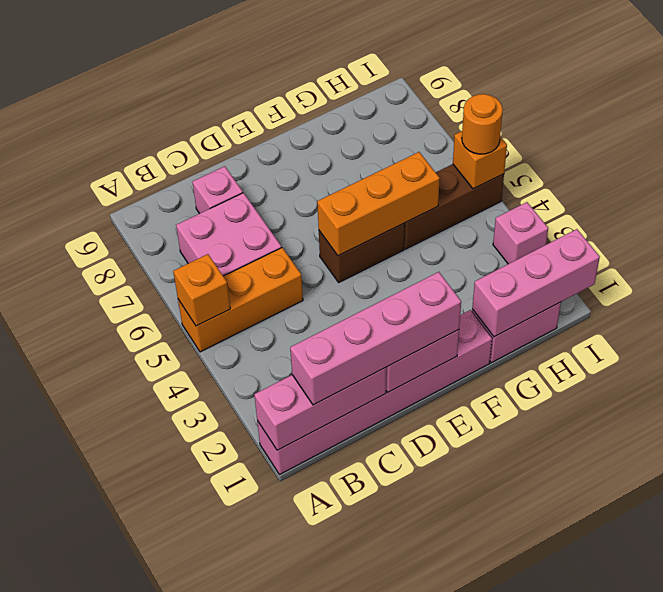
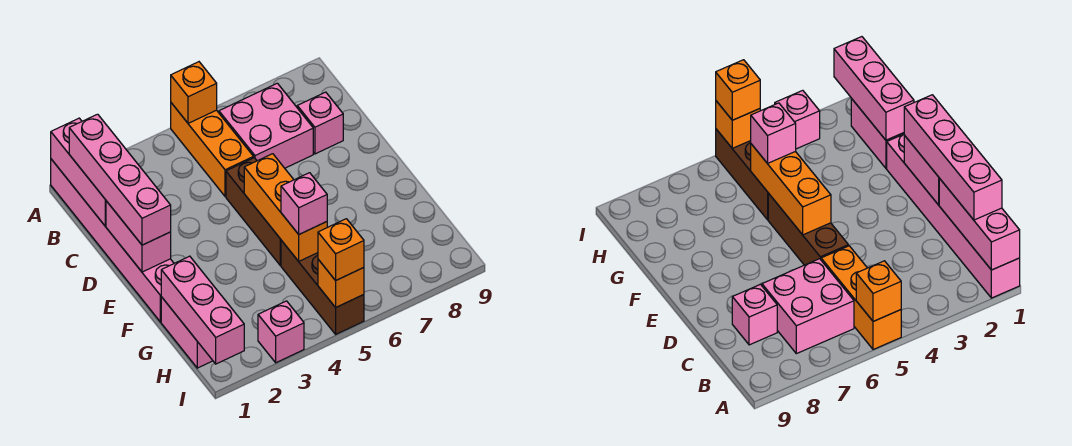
brown brick E5:F5 level 1 -> brown brick D5:F5 level 1
none -> pink brick G5 level 3
orange round brick I5 level 3 -> orange brick I5 level 3

